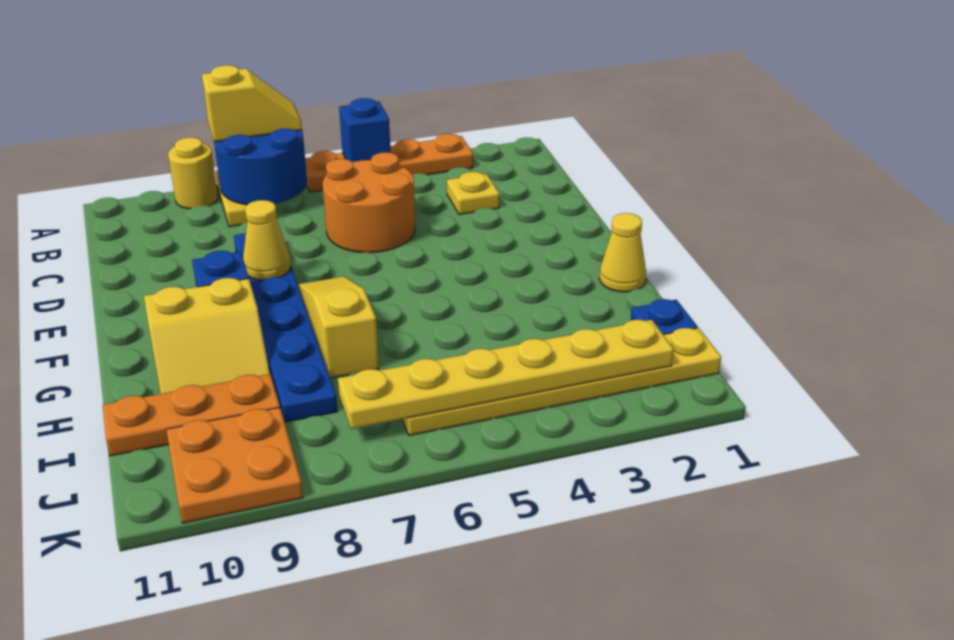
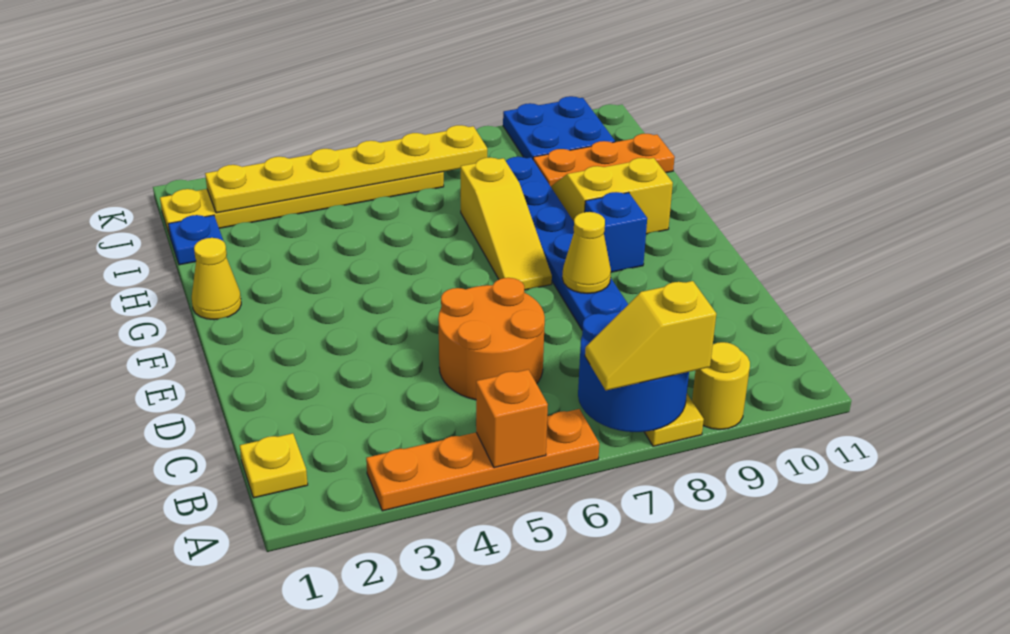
blue brick A5 level 2 -> orange brick A5 level 2
yellow plate C3 level 1 -> yellow plate B1 level 1
orange plate J9:K10 level 1 -> blue plate J9:K10 level 1

